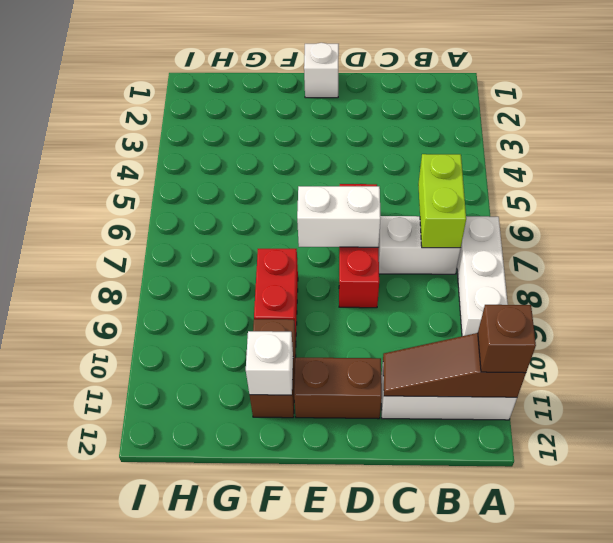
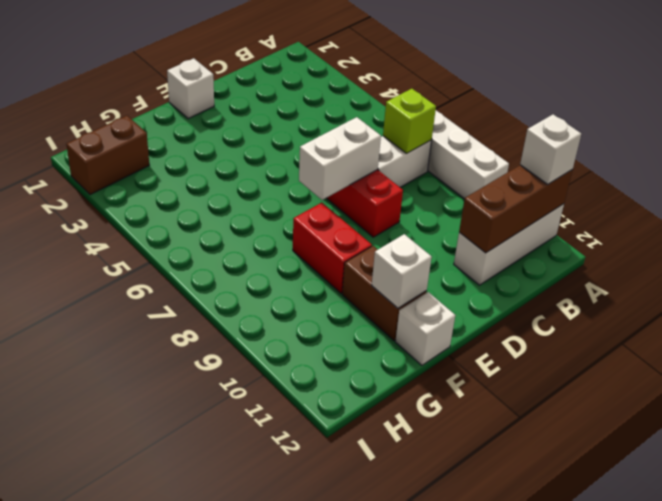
brown slope A11:C11 level 2 top A -> brown brick A11:C11 level 2
brown brick A11 level 3 -> white brick A11 level 3
lime brick B6:B7 level 2 -> lime brick B7 level 2
brown brick D11:E11 level 1 -> brown brick H2:I2 level 1
none -> white brick F12 level 1

